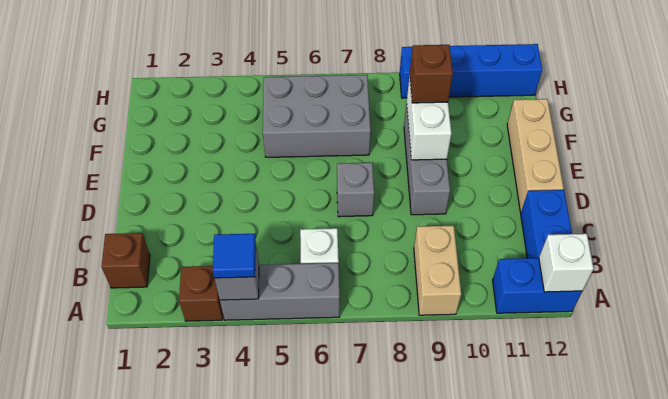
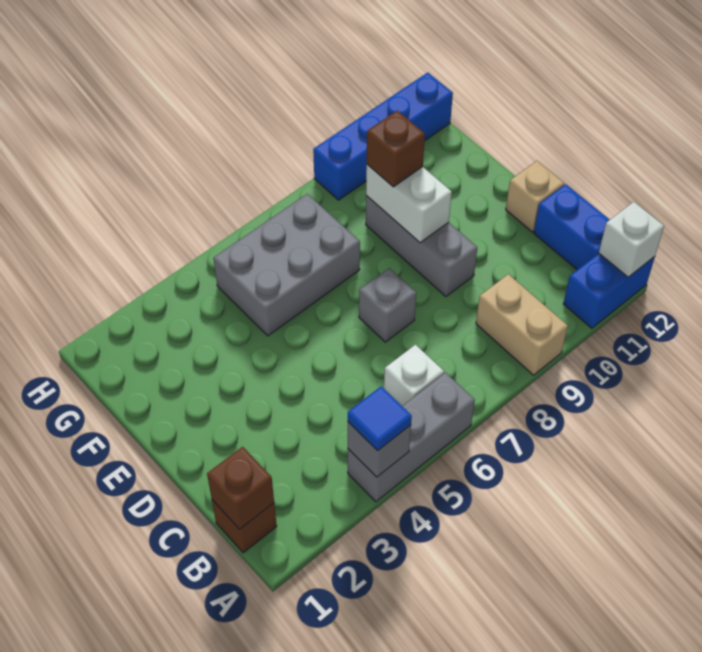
brown brick A3 level 1 -> brown brick B1 level 2
tan brick D12:F12 level 1 -> tan brick D12 level 1

